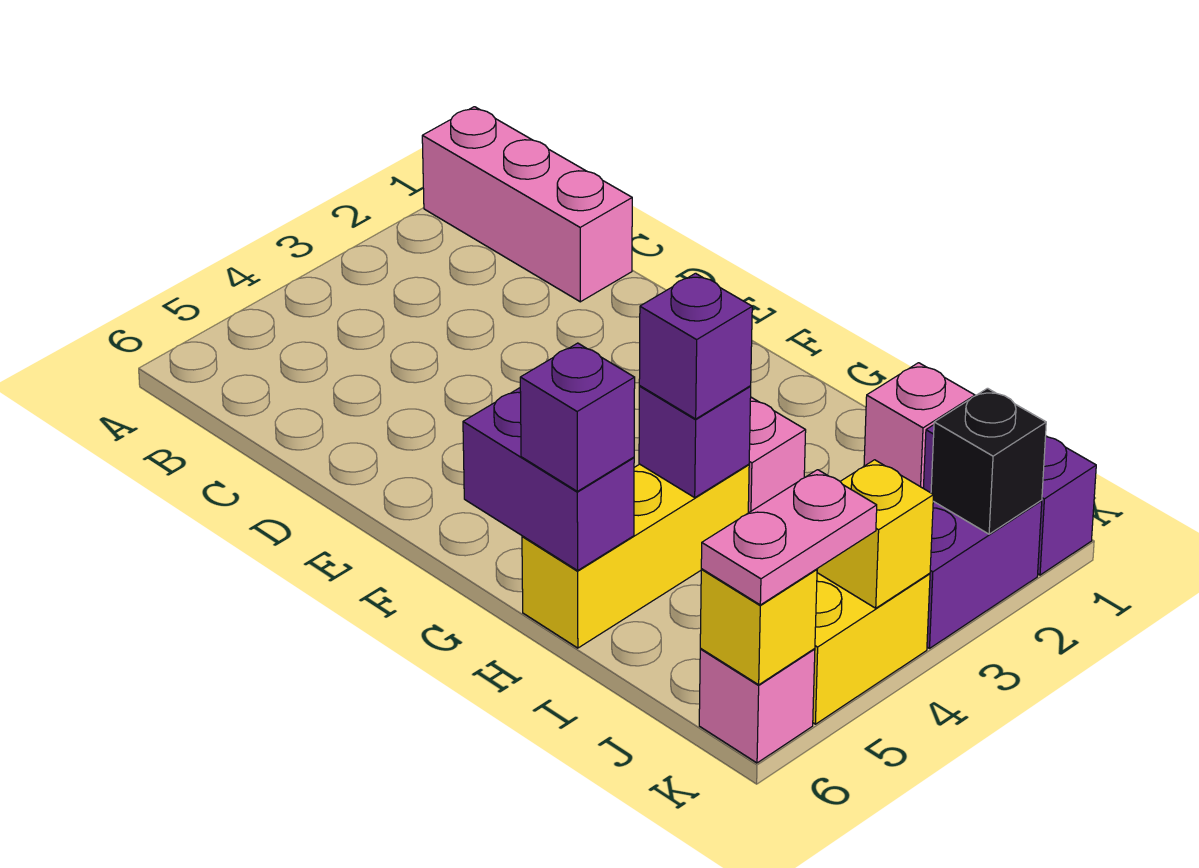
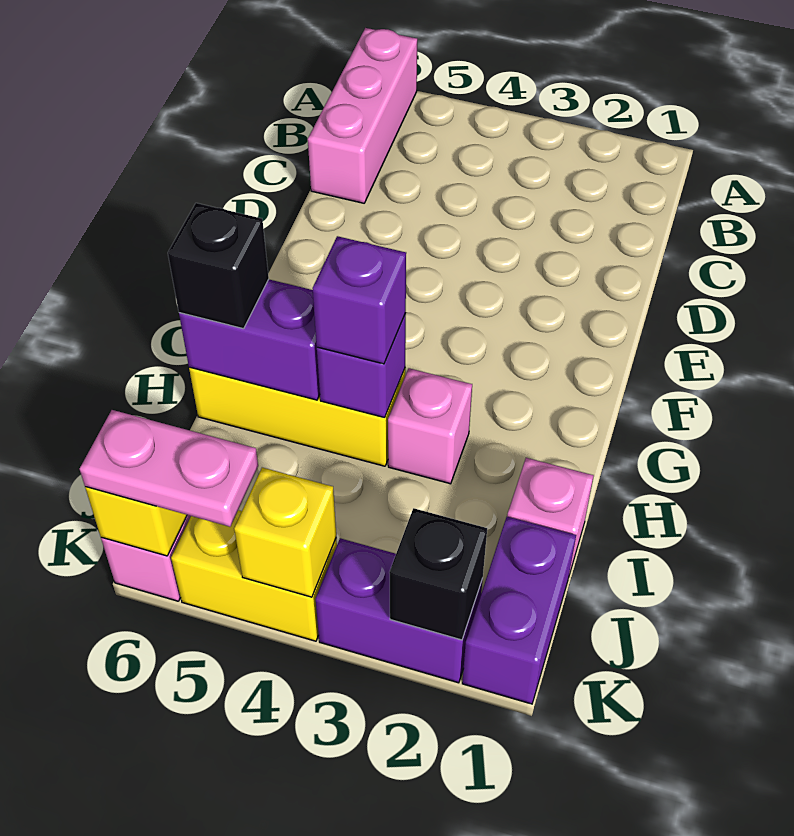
pink brick A1:C1 level 1 -> pink brick A6:C6 level 1
purple brick G6:H6 level 2 -> purple brick H5:H6 level 2
purple brick H6 level 3 -> black brick H6 level 3

